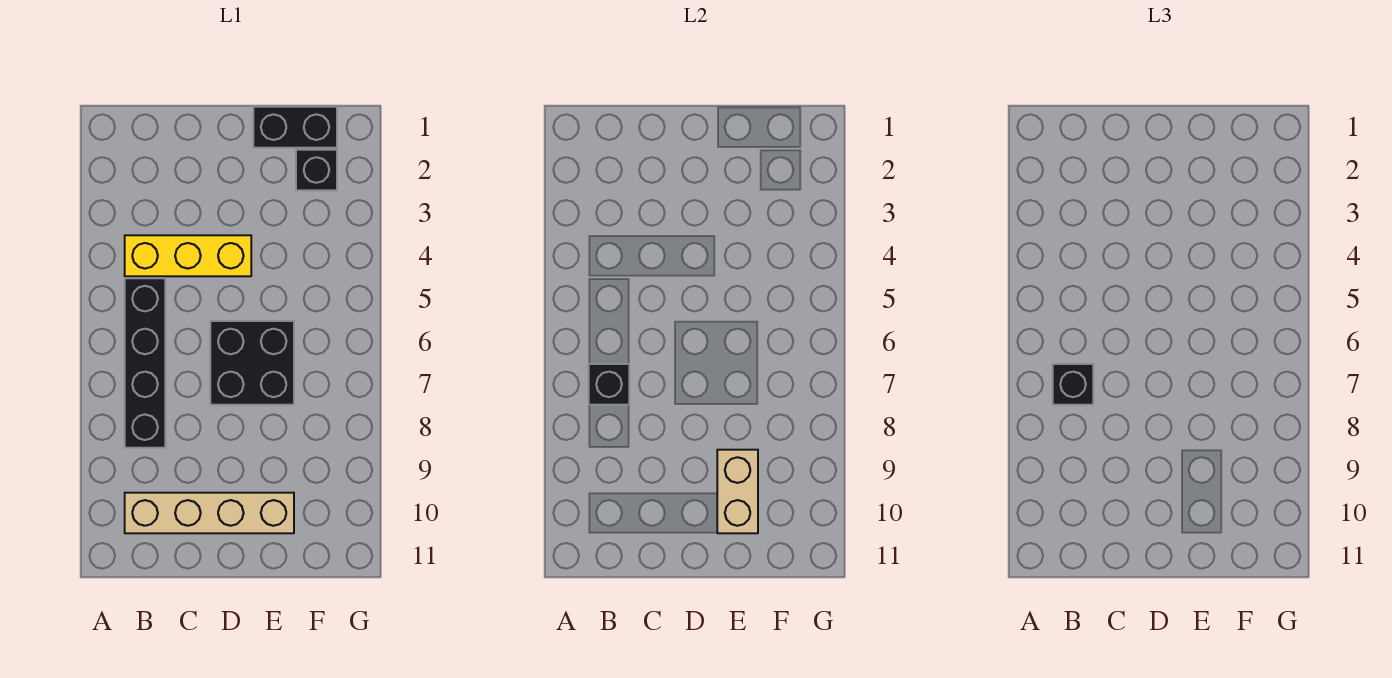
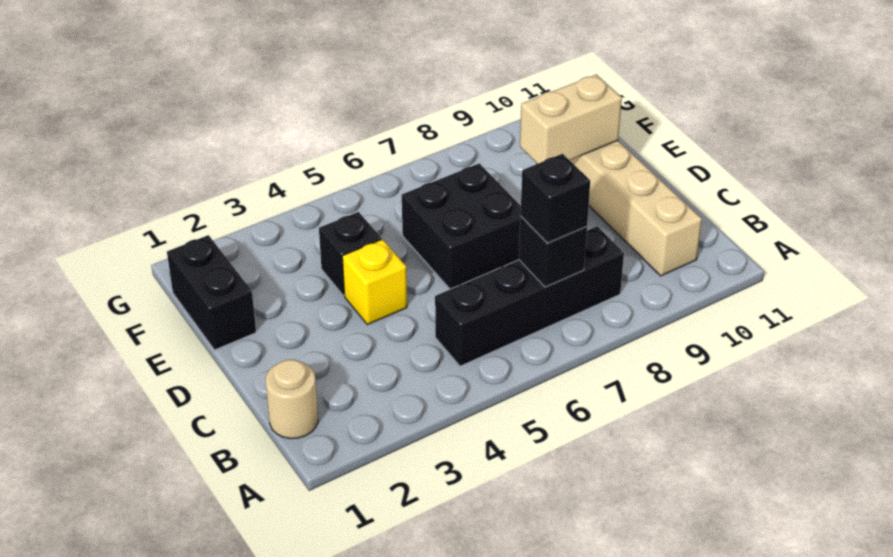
none -> tan round brick B1 level 1
yellow brick B4:D4 level 1 -> yellow brick D4 level 1
black brick F2 level 1 -> black brick E4 level 1

